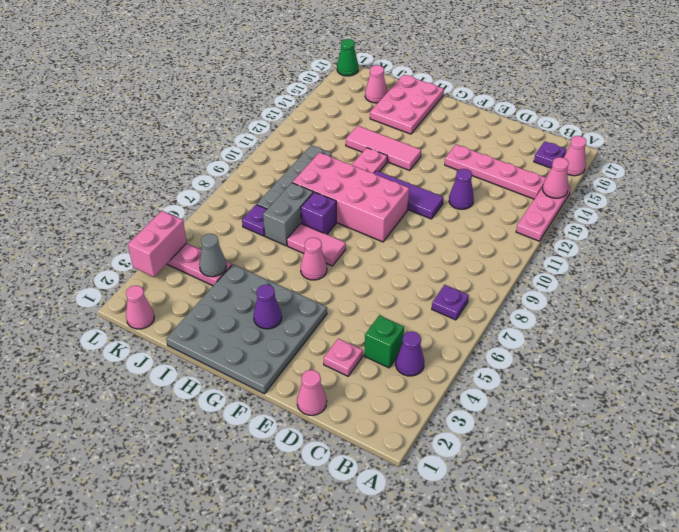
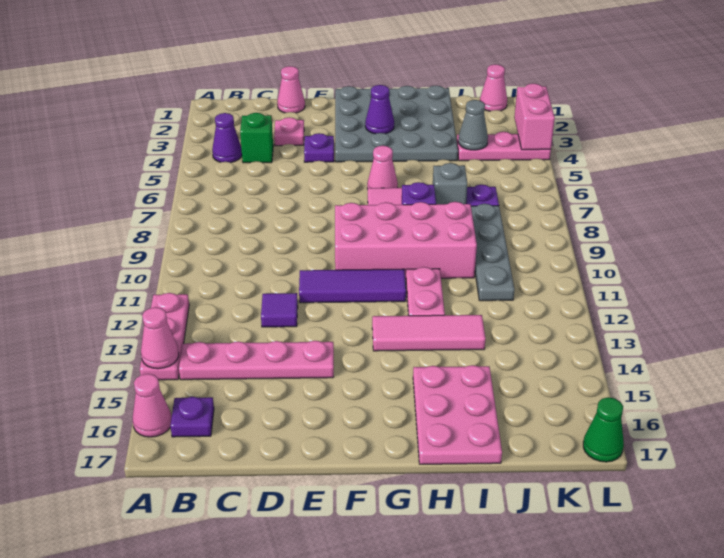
purple plate B7 level 1 -> purple plate E4 level 1
purple cone D12 level 1 -> purple tile D12 level 1
grey brick I7:I8 level 1 -> grey brick I7 level 1
pink cone J16 level 1 -> none

